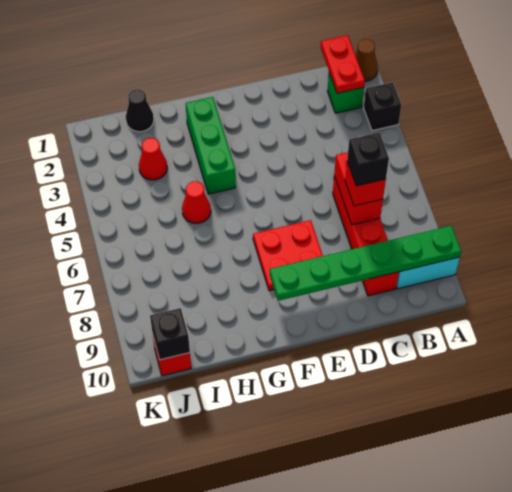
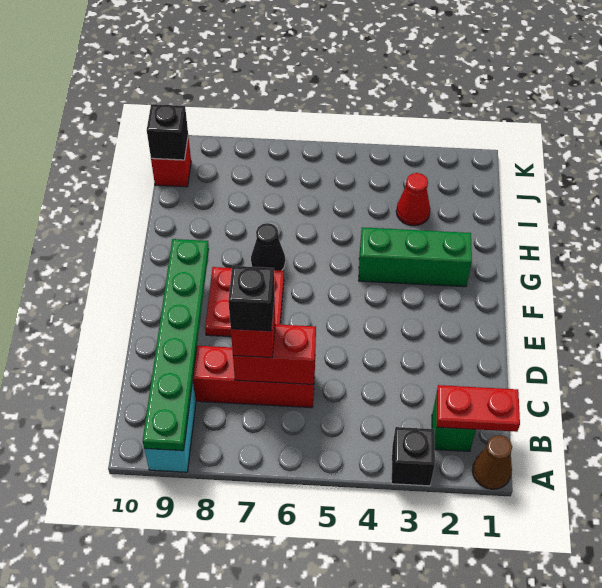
red cone H5 level 1 -> none
black cone I1 level 1 -> black cone G7 level 1

